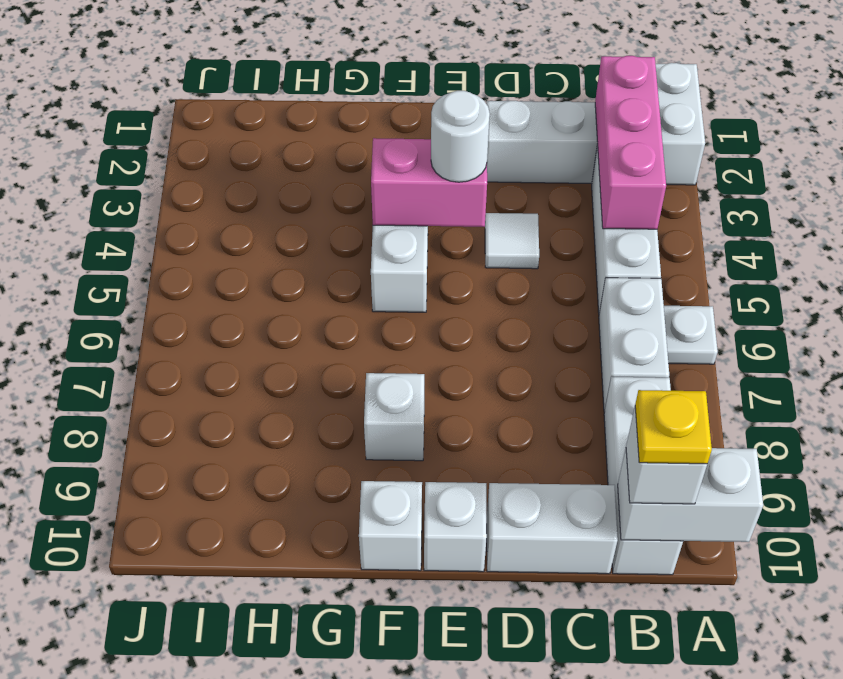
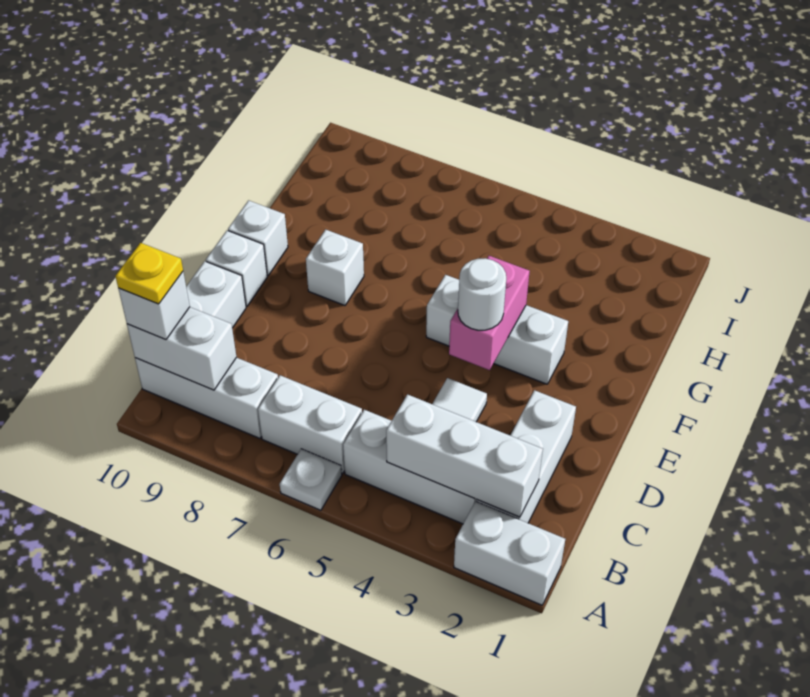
white brick A10:B10 level 2 -> white brick B9:B10 level 2
pink brick B2:B4 level 2 -> white brick B2:B4 level 2

